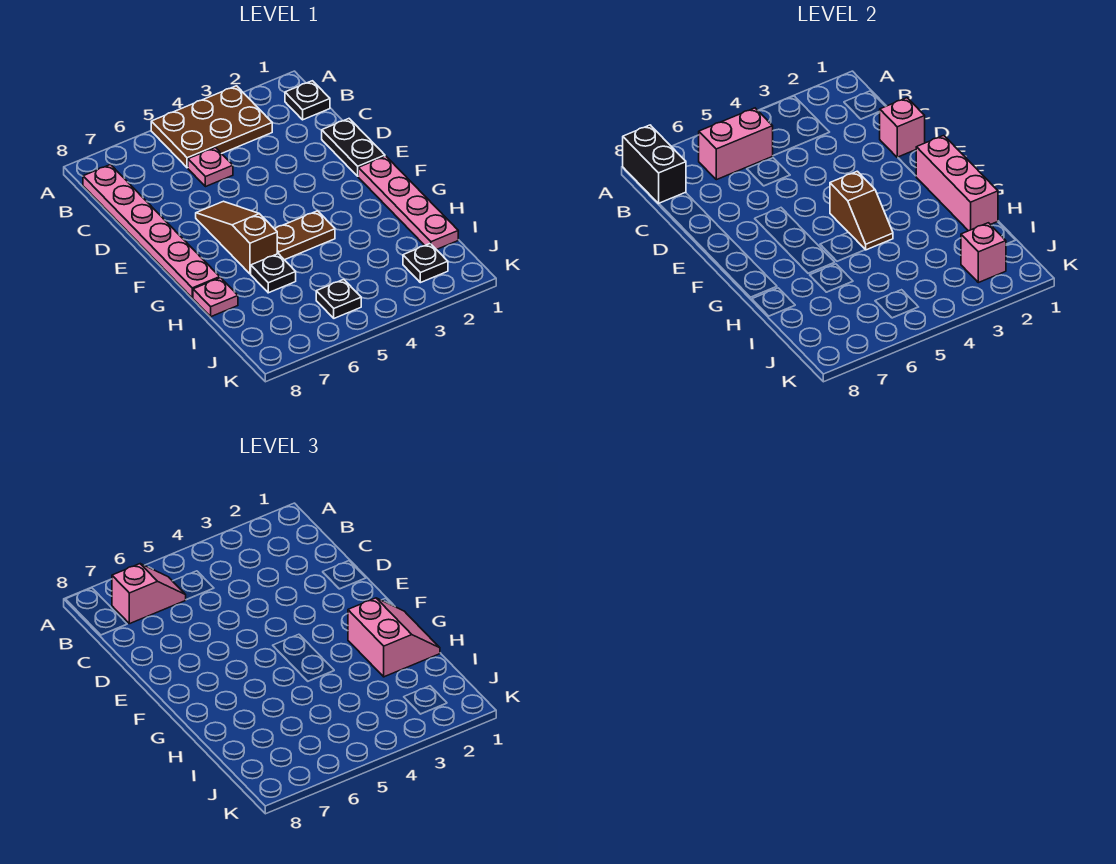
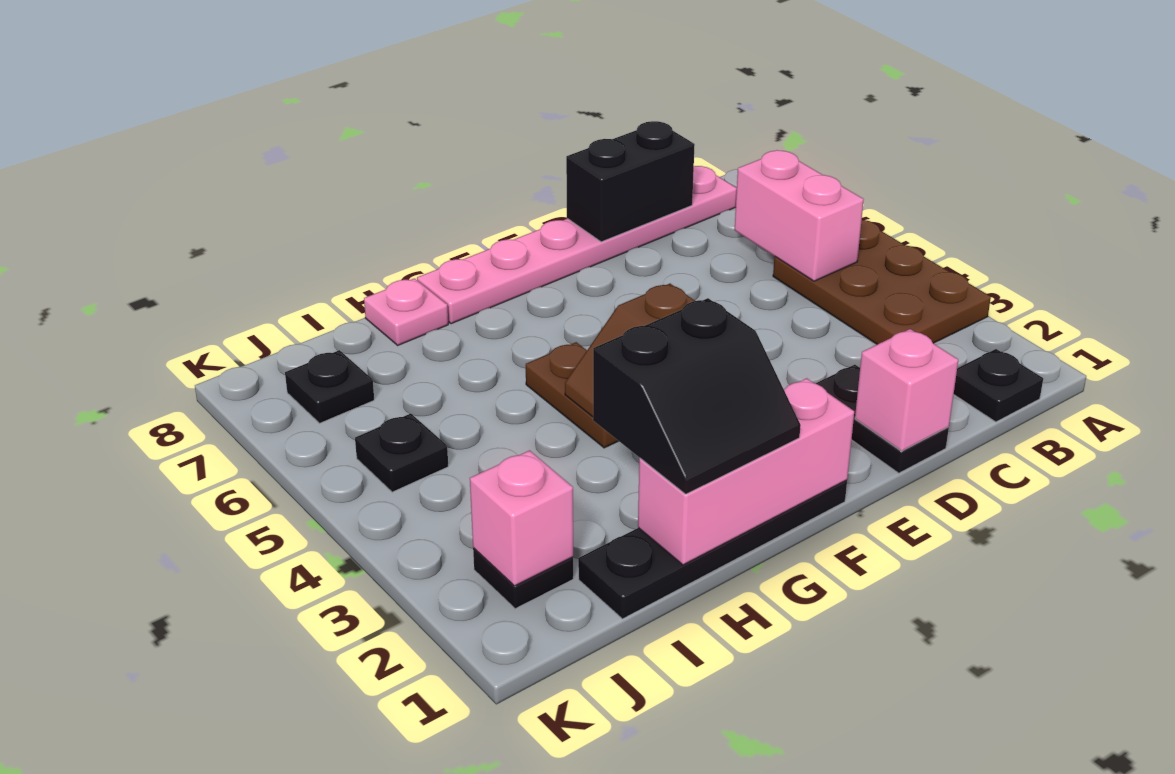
black brick A8:B8 level 2 -> black brick C8:D8 level 2
pink slope B6:B7 level 3 top 7 -> none
pink plate C5 level 1 -> none
black plate D1:E1 level 1 -> black plate D1:D2 level 1
brown slope E6:G6 level 1 top G -> none
pink plate F1:I1 level 1 -> black plate F1:I1 level 1
pink slope G1:H2 level 3 top 2 -> black slope G1:H2 level 3 top 2
black plate H6 level 1 -> black plate J7 level 1

